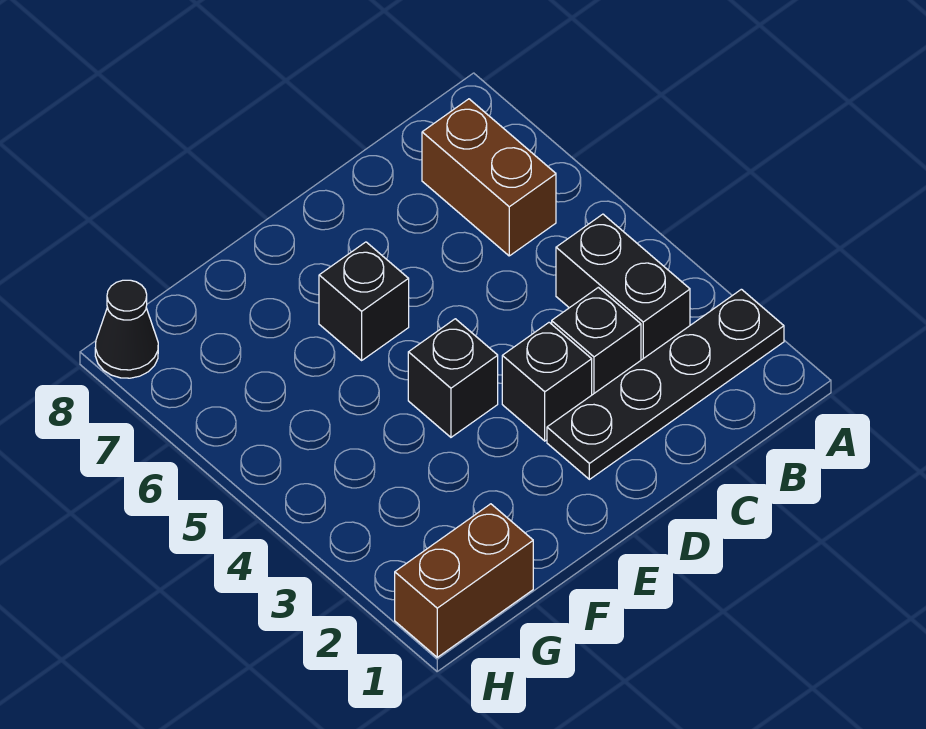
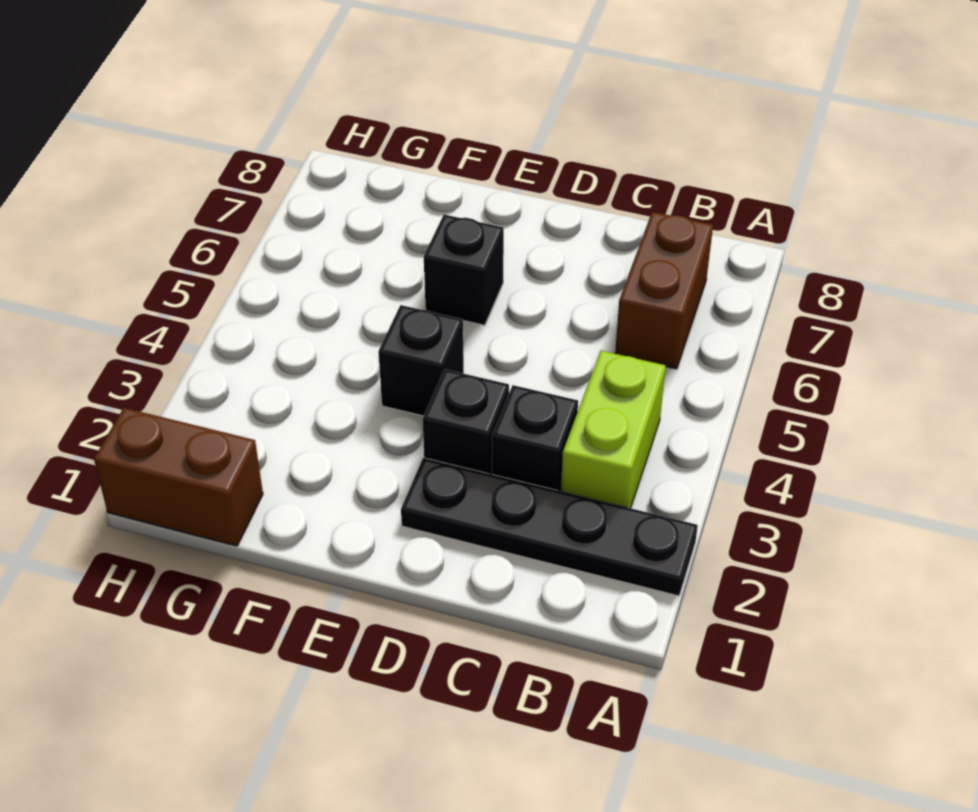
black brick B3:B4 level 1 -> lime brick B3:B4 level 1
black cone H8 level 1 -> none

